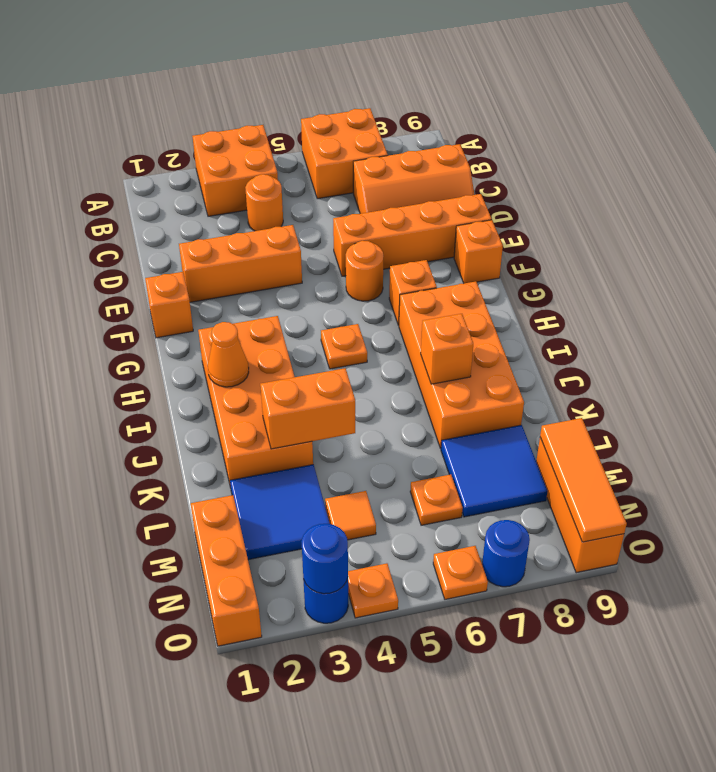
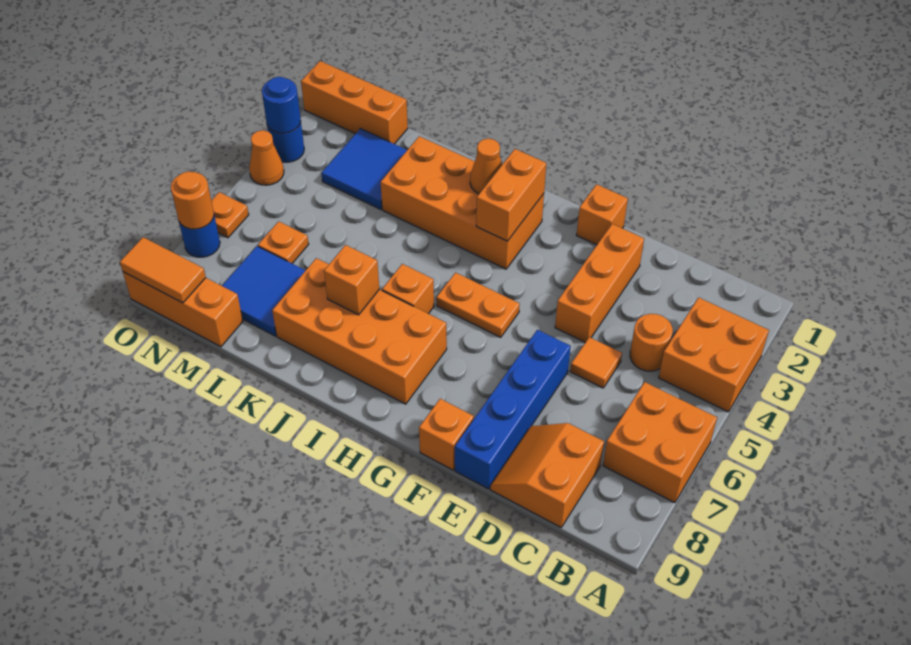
orange slope C7:D9 level 1 top C -> orange slope C8:D9 level 1 top C
orange brick E6:E9 level 1 -> blue brick E6:E9 level 1
orange round brick F6 level 1 -> orange round brick O7 level 2
orange brick G7 level 1 -> orange brick I6 level 1
orange plate H5 level 1 -> orange plate G5:H5 level 1
orange brick K3:K4 level 2 -> orange brick H2:H3 level 2
orange tile M4 level 1 -> orange tile D5 level 1
orange tile M9:O9 level 2 -> orange tile N9:O9 level 2
orange plate O4 level 1 -> orange cone O4 level 1

